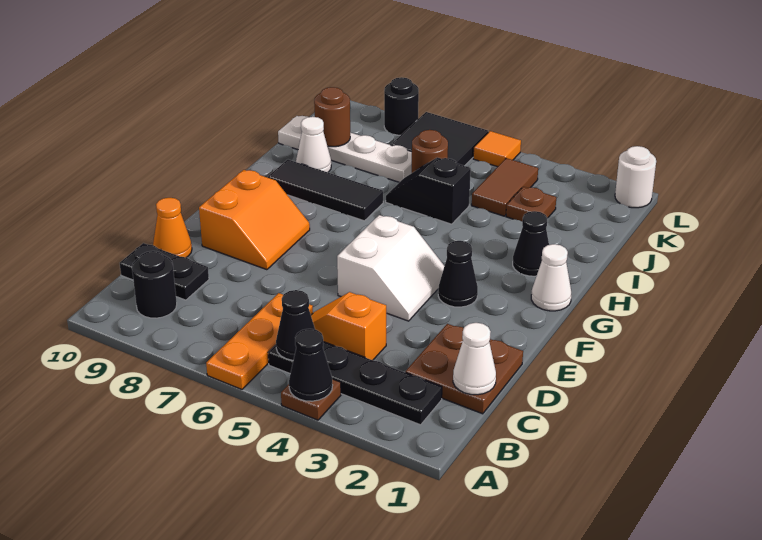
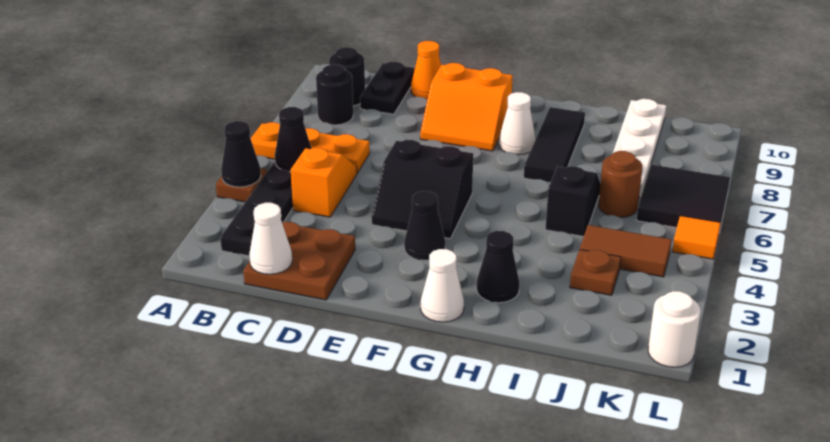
white slope E4:F5 level 1 top 5 -> black slope E4:F5 level 1 top 5
white cone I9 level 1 -> white cone G8 level 1
brown round brick J9 level 2 -> none
black round brick L8 level 1 -> black round brick B8 level 1

